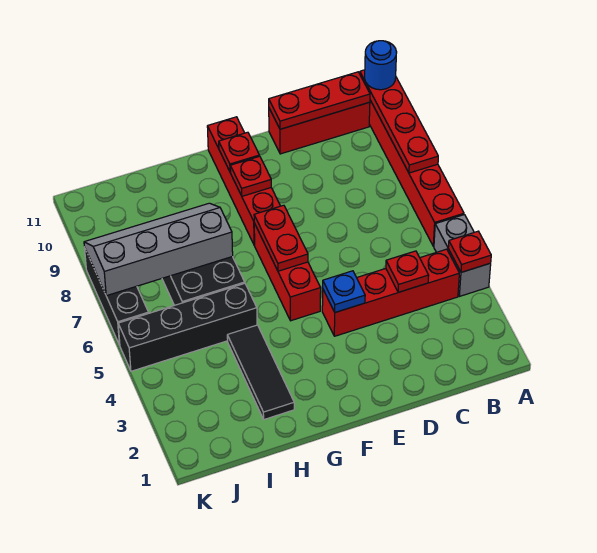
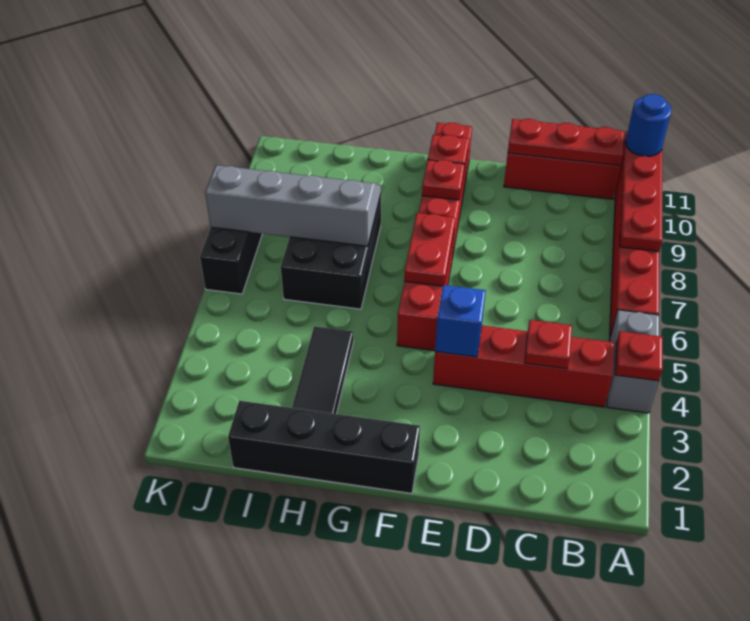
blue plate E4 level 2 -> blue brick E4 level 2
black brick H5:K5 level 1 -> black brick F1:I1 level 1

